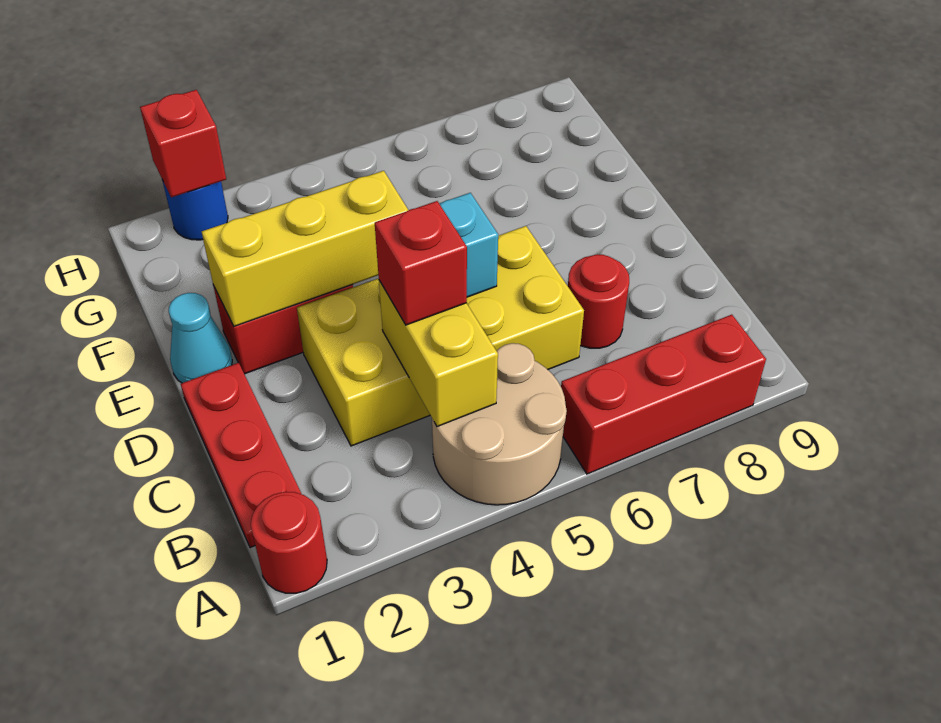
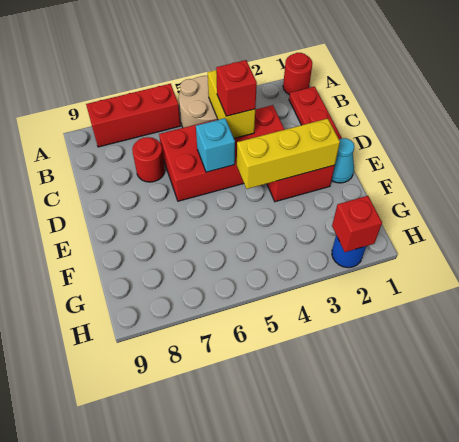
yellow brick C3:D6 level 1 -> red brick C3:D6 level 1

